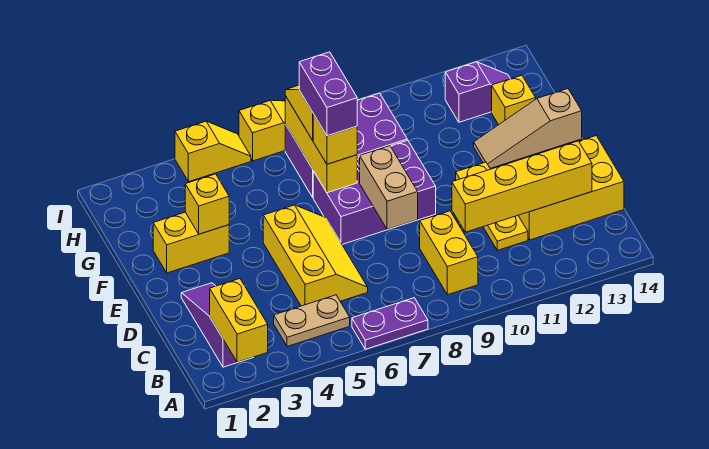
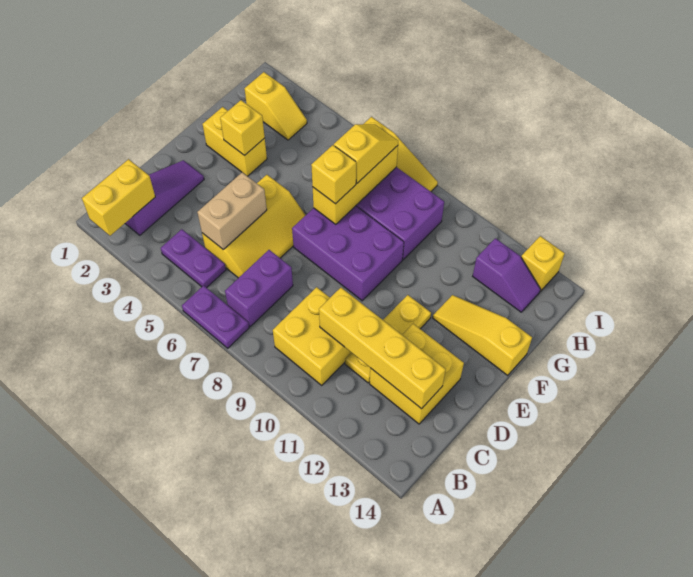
tan plate B4:B5 level 1 -> purple plate B4:B5 level 1
yellow brick B9:C9 level 1 -> yellow brick B9:C10 level 1
yellow brick C12:D14 level 1 -> yellow brick C12:D13 level 1
tan brick D8:E8 level 2 -> tan brick C5:D5 level 2
purple brick F7:G7 level 4 -> purple brick B7:C7 level 1
tan slope F12:F14 level 1 top 14 -> yellow slope F12:F14 level 1 top 14
yellow brick G13 level 1 -> yellow brick I13 level 1
yellow slope I4:I5 level 1 top 4 -> yellow slope H2:H3 level 1 top 2

